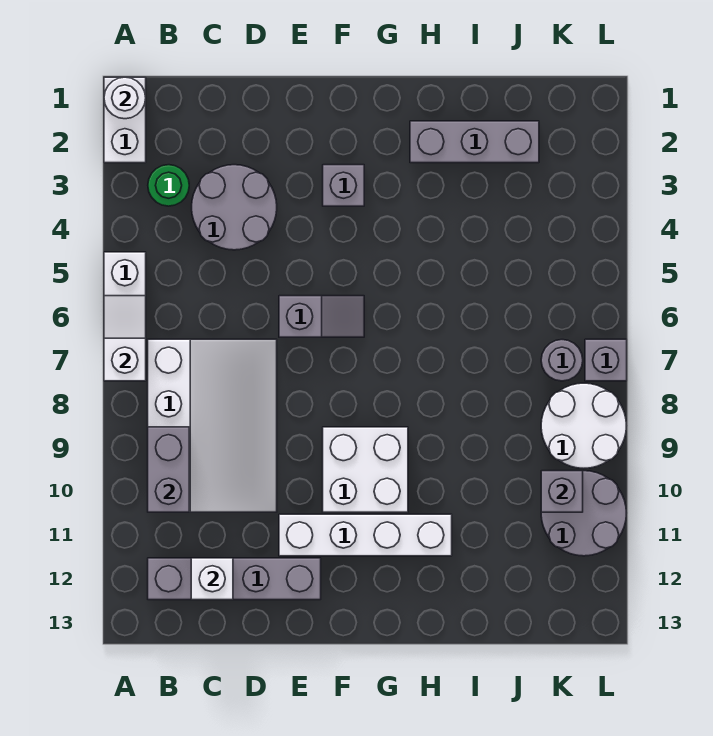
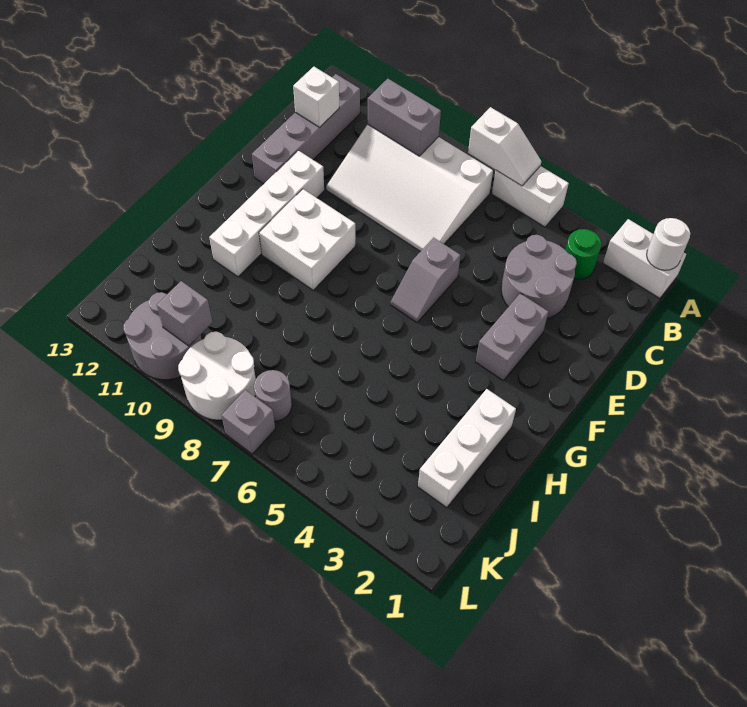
grey brick F3 level 1 -> grey brick E3:F3 level 1
grey brick H2:J2 level 1 -> white brick H2:J2 level 1

